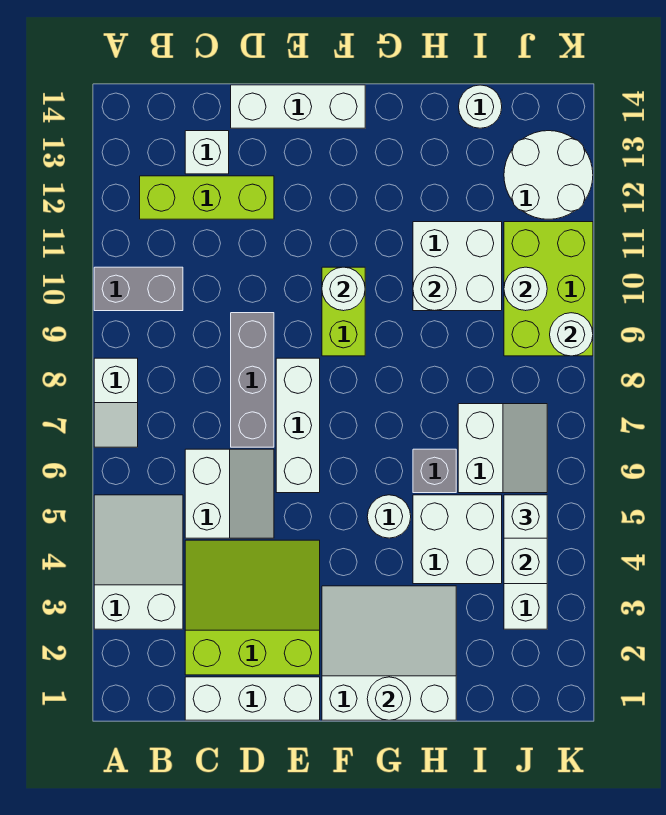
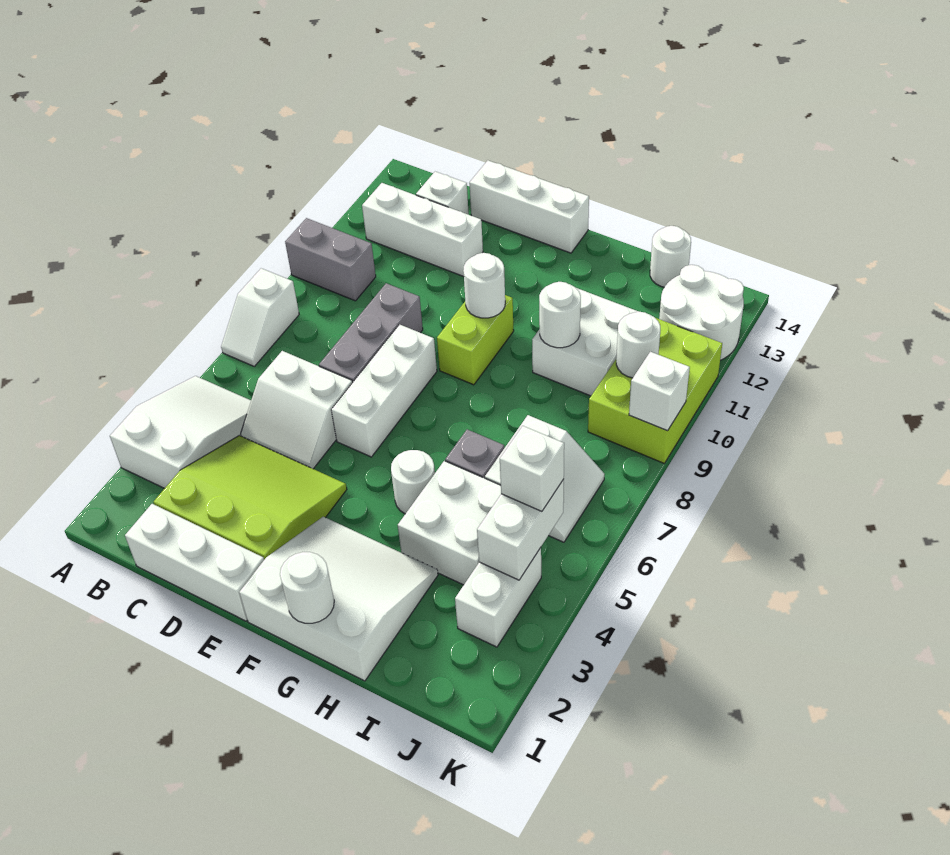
lime brick B12:D12 level 1 -> white brick B12:D12 level 1
white slope C5:D6 level 1 top C -> white slope C5:D6 level 1 top 6
white round brick K9 level 2 -> white brick K9 level 2

